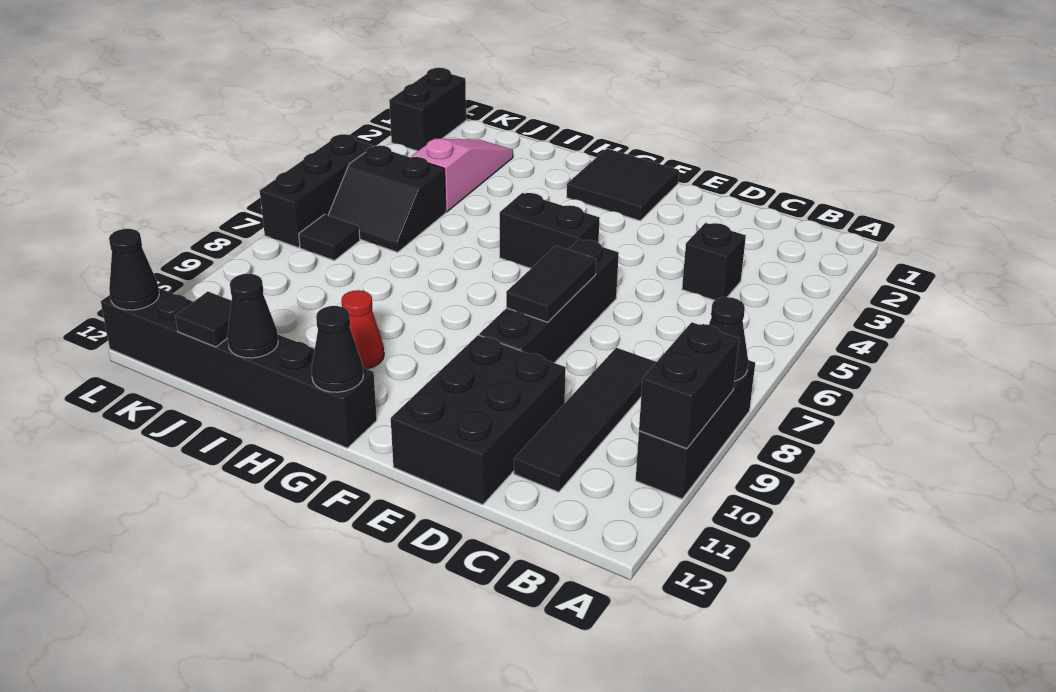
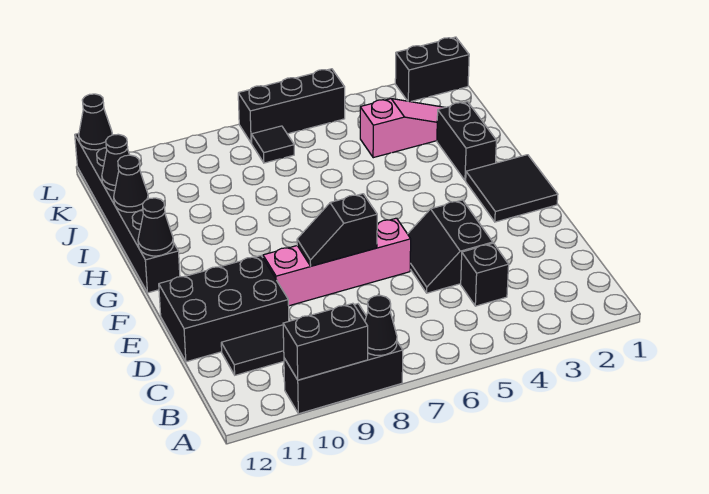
black brick E6:E9 level 1 -> pink brick E6:E9 level 1
black tile E7:E8 level 2 -> black slope E7:E8 level 2 top 7
black brick F5:G5 level 1 -> black brick H2:I2 level 1
red cone H10 level 1 -> none
black slope J5:K6 level 1 top 5 -> black slope D4:E5 level 1 top 4
black tile J12 level 2 -> black cone J12 level 2

